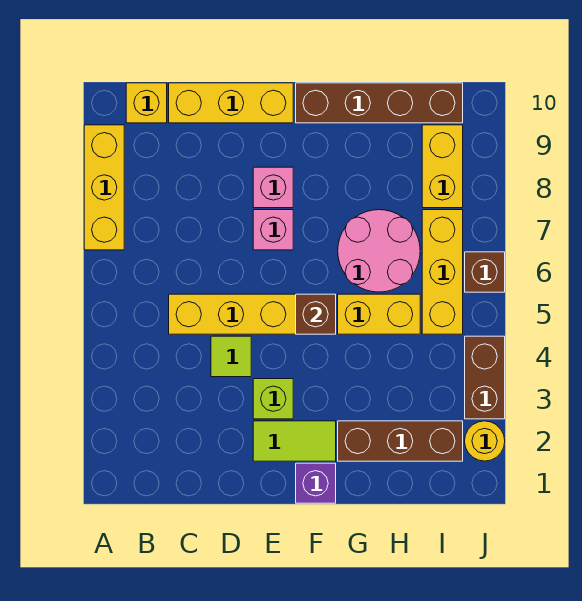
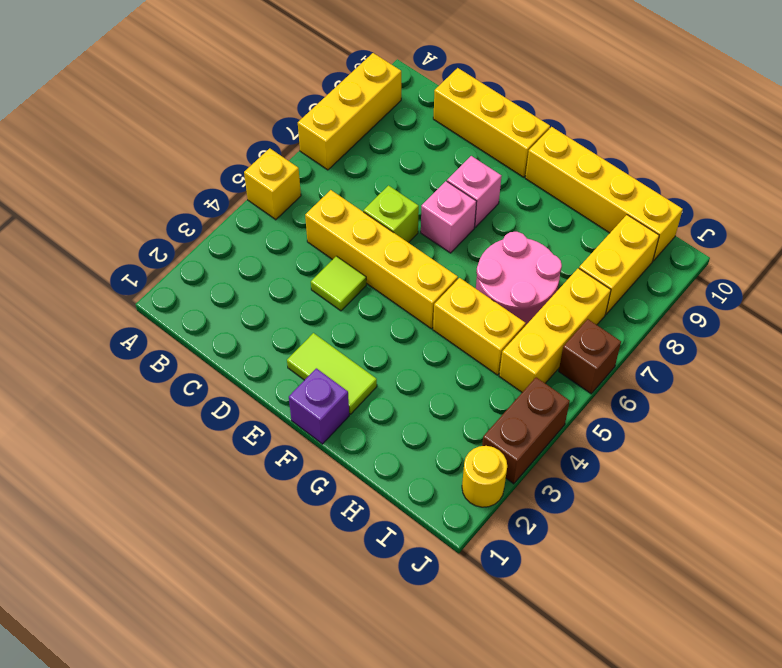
yellow brick B10 level 1 -> yellow brick A5 level 1
lime brick E3 level 1 -> lime brick D6 level 1
brown brick F5 level 2 -> none
brown brick F10:I10 level 1 -> yellow brick F10:I10 level 1
brown brick G2:I2 level 1 -> none

